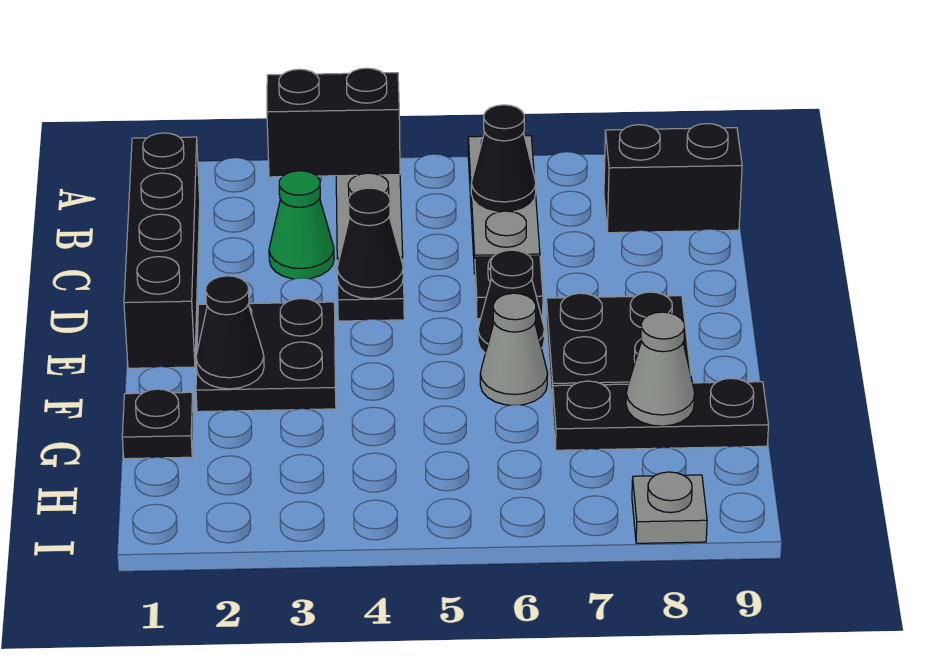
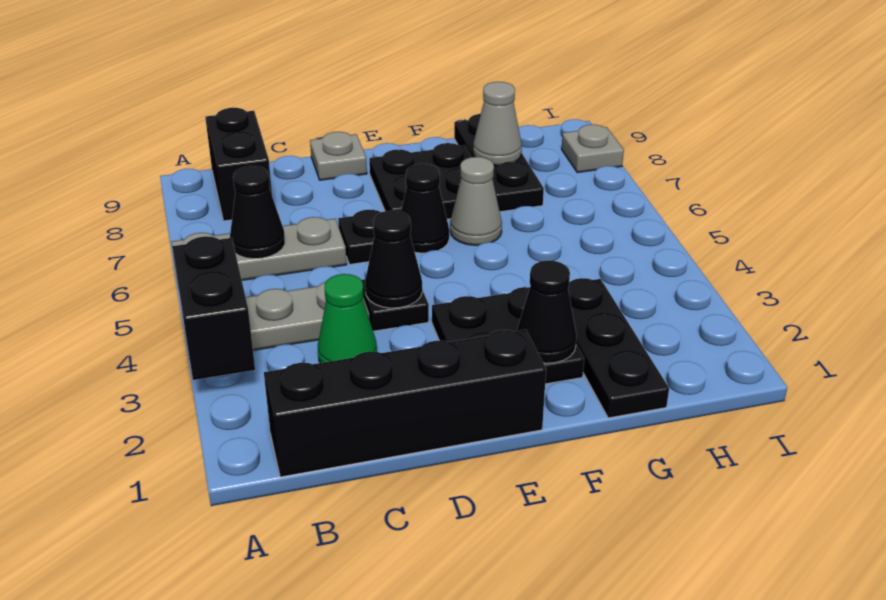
none -> grey plate D9 level 1
black plate G1 level 1 -> black plate G1:G3 level 1

